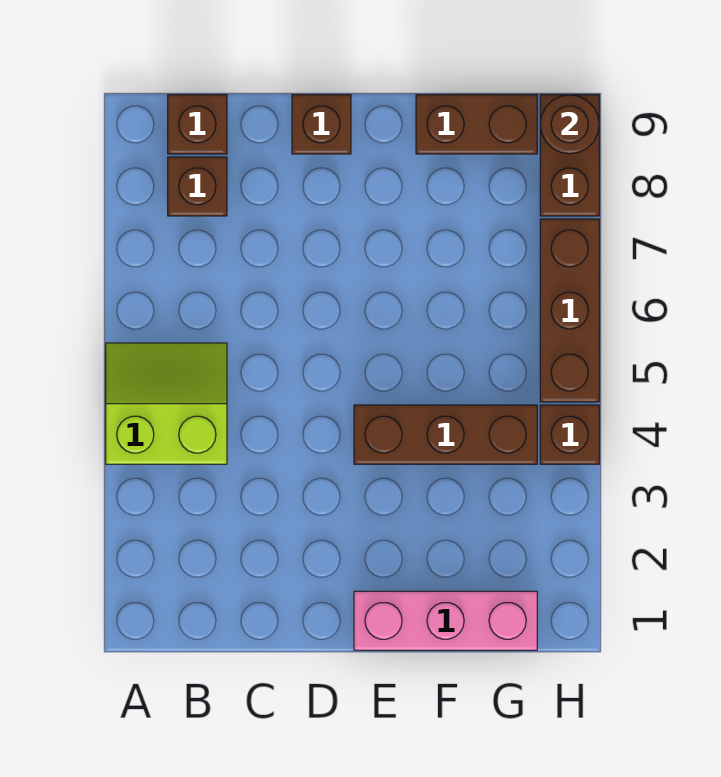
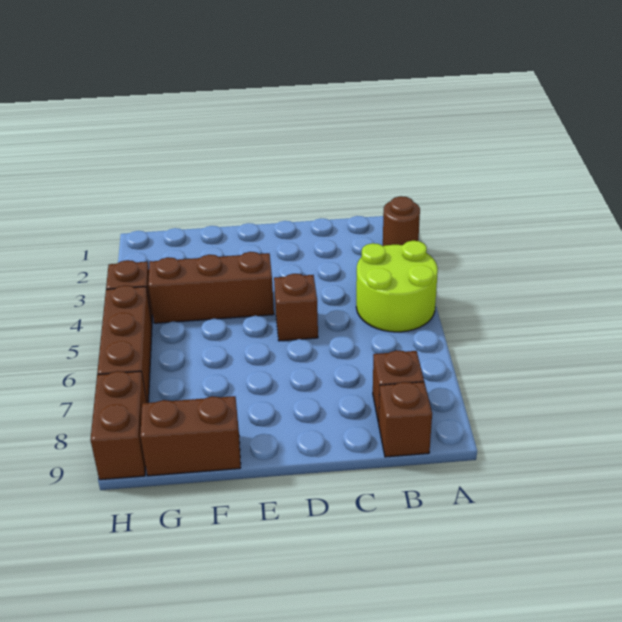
lime slope A4:B5 level 1 top 4 -> lime round brick A4:B5 level 1
brown brick D9 level 1 -> brown brick D5 level 1
pink brick E1:G1 level 1 -> none
brown round brick H9 level 2 -> brown round brick A2 level 1

